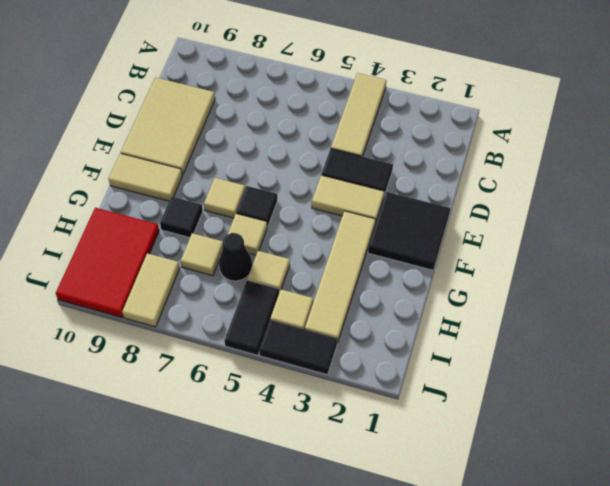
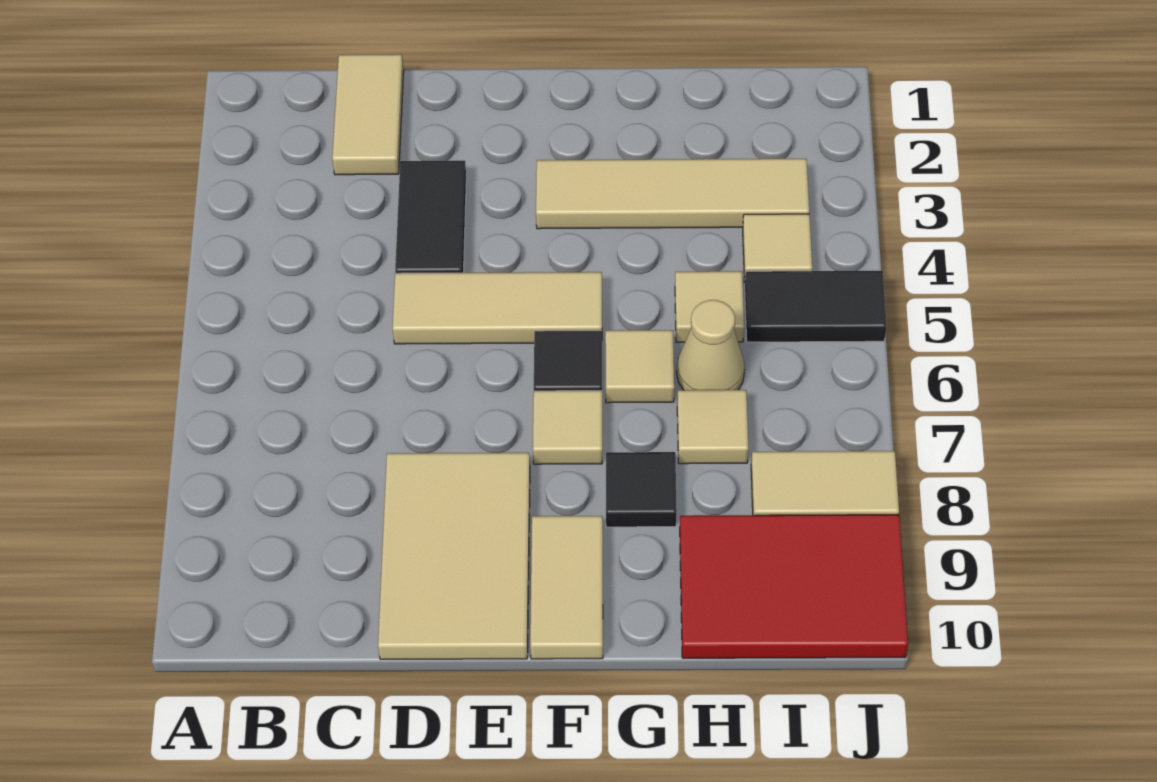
tan tile A4:C4 level 1 -> tan tile D5:F5 level 1
tan tile C9:E10 level 1 -> tan tile D8:E10 level 1
black tile E1:F2 level 1 -> none
tan tile E3:E4 level 1 -> tan tile C1:C2 level 1
black cone H6 level 1 -> tan cone H6 level 1
black tile J3:J4 level 1 -> none

